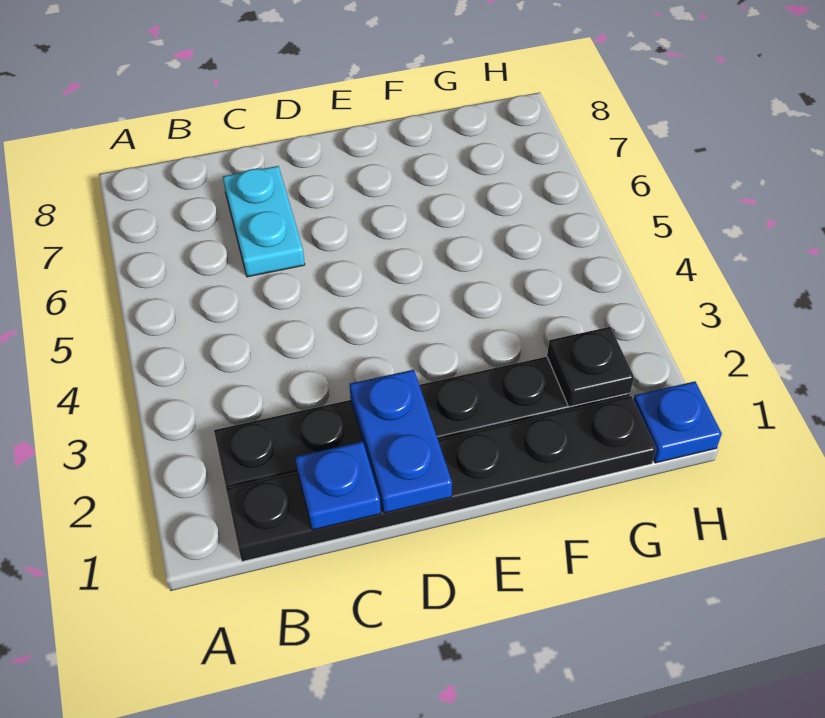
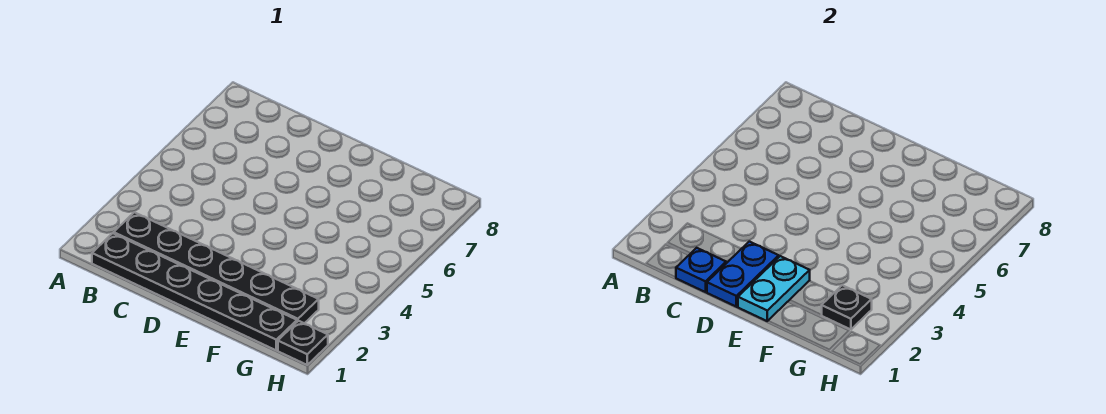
cyan plate C6:C7 level 1 -> cyan plate E1:E2 level 2
blue plate H1 level 1 -> black plate H1 level 1

